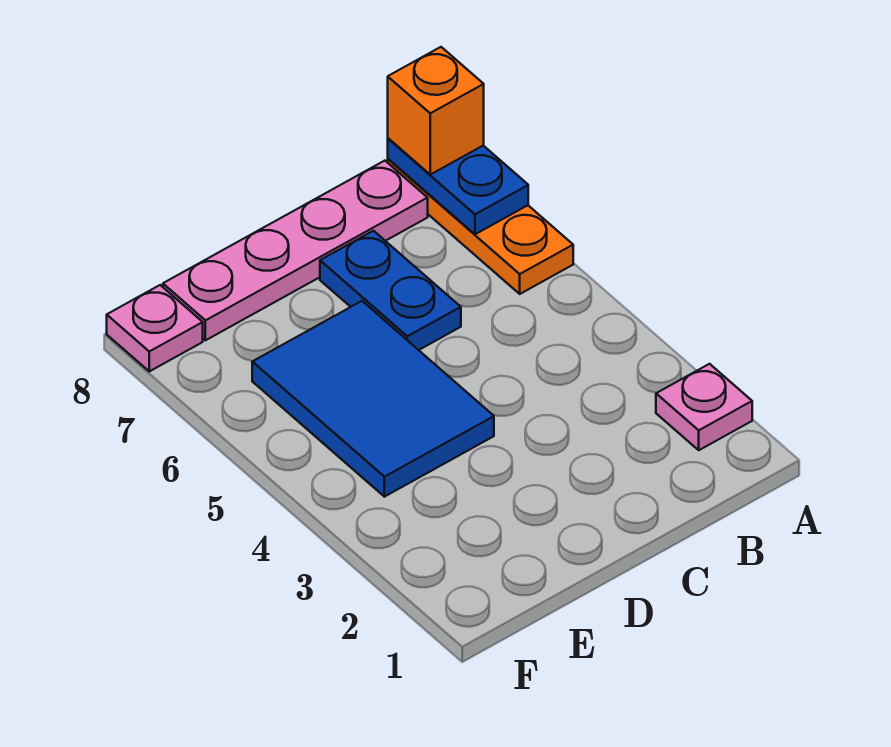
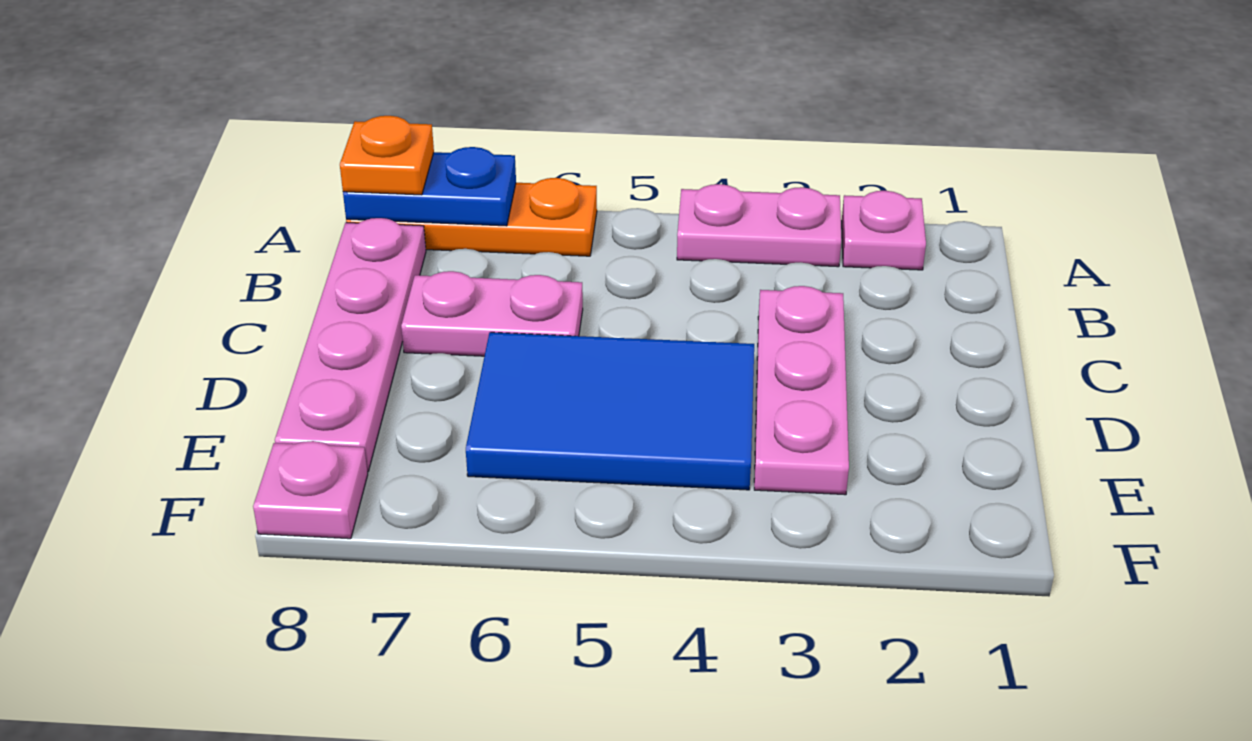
none -> pink plate A3:A4 level 1
orange brick A8 level 3 -> orange plate A8 level 3
none -> pink plate C3:E3 level 1
blue plate C6:C7 level 1 -> pink plate C6:C7 level 1

